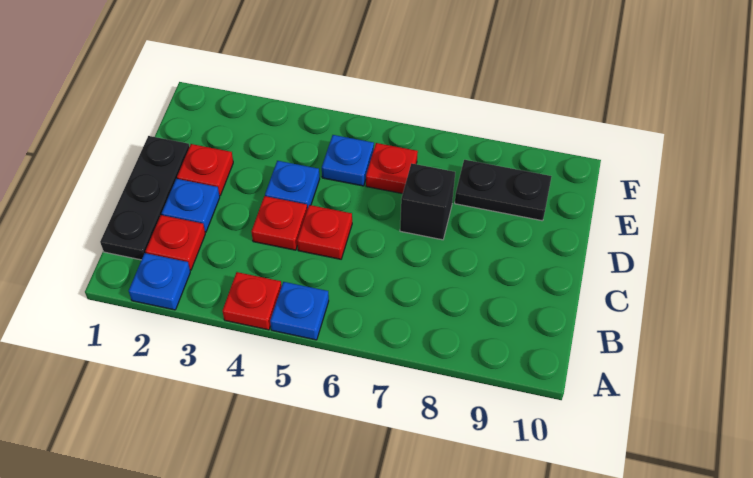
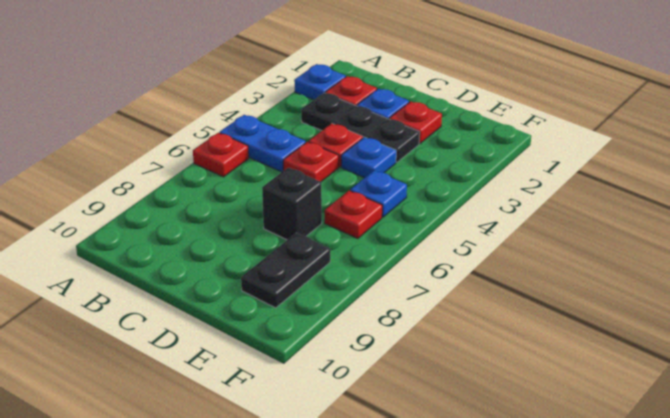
red plate A4 level 1 -> red plate A6 level 1
blue plate A5 level 1 -> blue plate A5:B5 level 1
black plate B1:D1 level 1 -> black plate B3:D3 level 1

